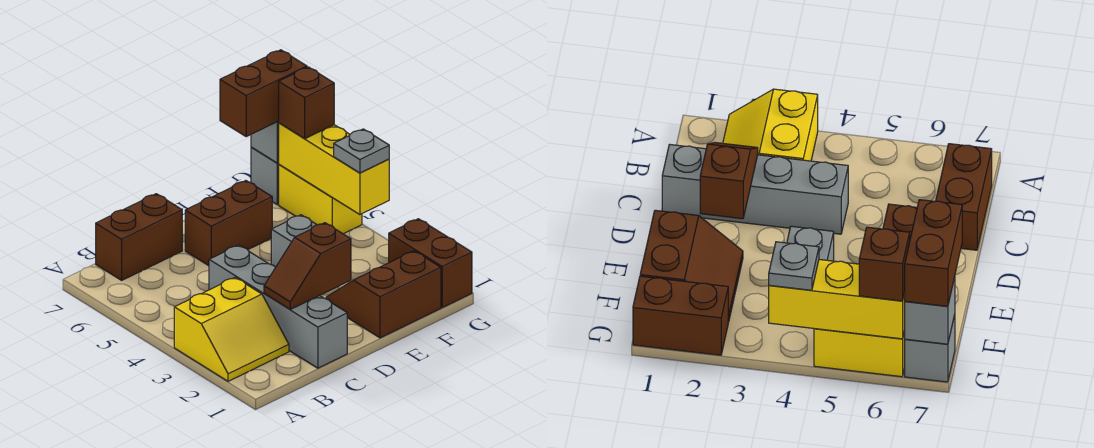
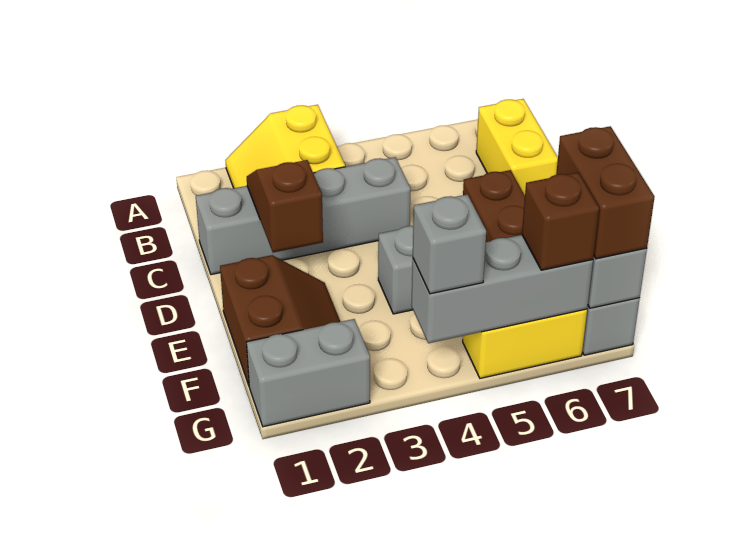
brown brick B7:C7 level 1 -> yellow brick B7:C7 level 1
brown brick G1:G2 level 1 -> grey brick G1:G2 level 1
yellow brick G4:G6 level 2 -> grey brick G4:G6 level 2
grey plate G4 level 3 -> grey brick G4 level 3

